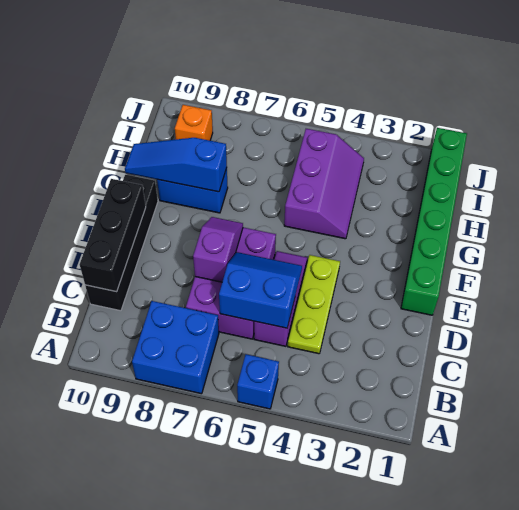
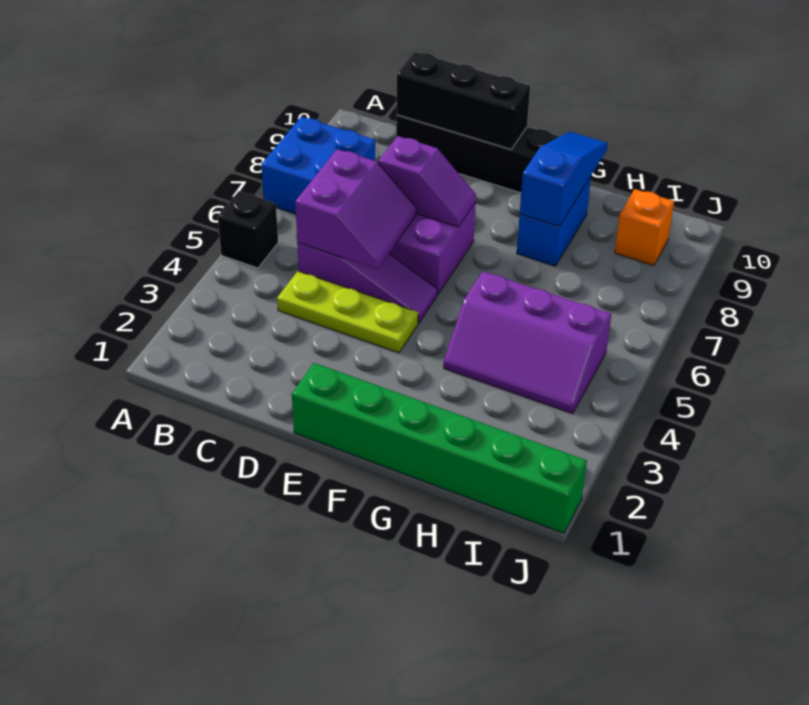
blue brick A5 level 1 -> black brick A5 level 1
blue slope C5:D6 level 2 top C -> purple slope C5:D6 level 2 top C

